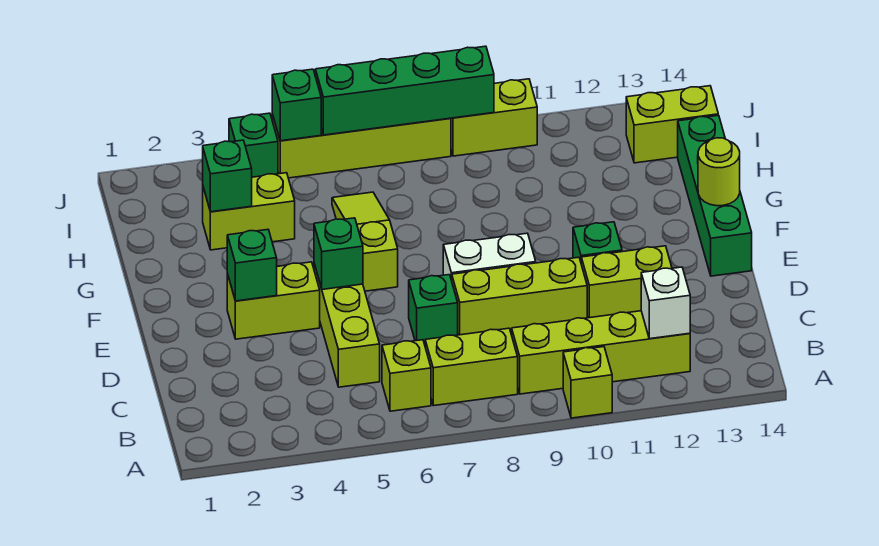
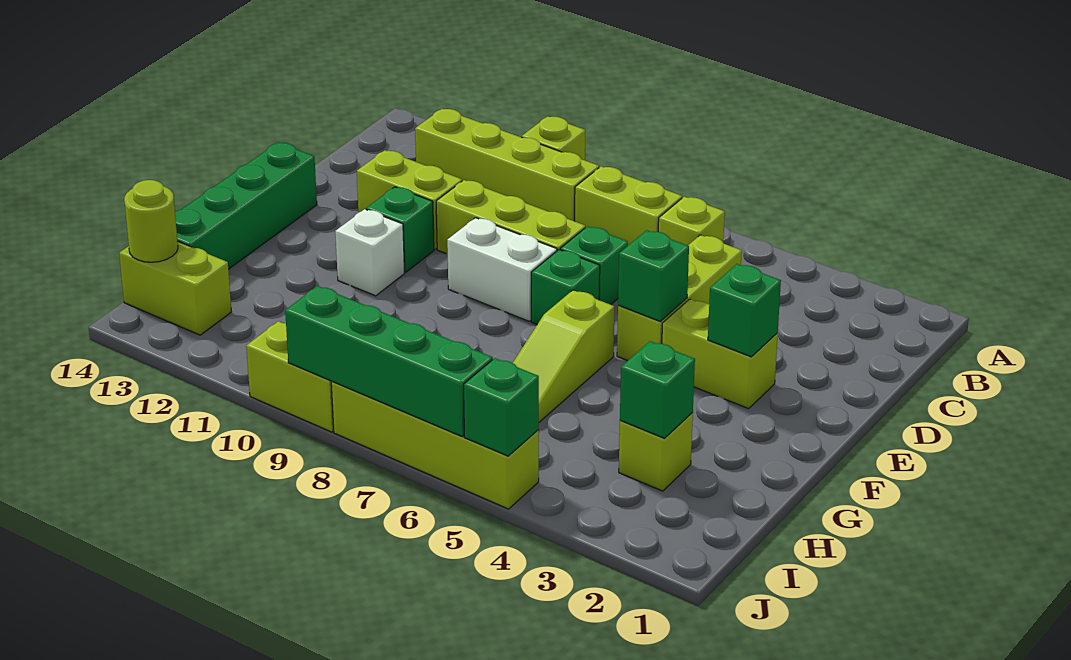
white brick B12 level 2 -> white brick F11 level 1
lime round brick F14 level 2 -> lime round brick I14 level 2
lime brick H3:H4 level 1 -> lime brick H3 level 1
green brick J4 level 1 -> green brick E7 level 1

